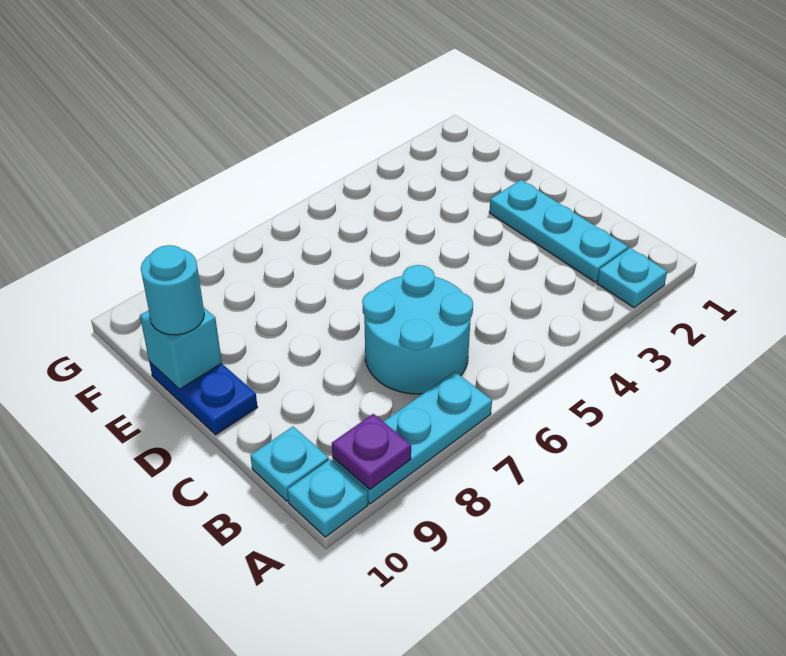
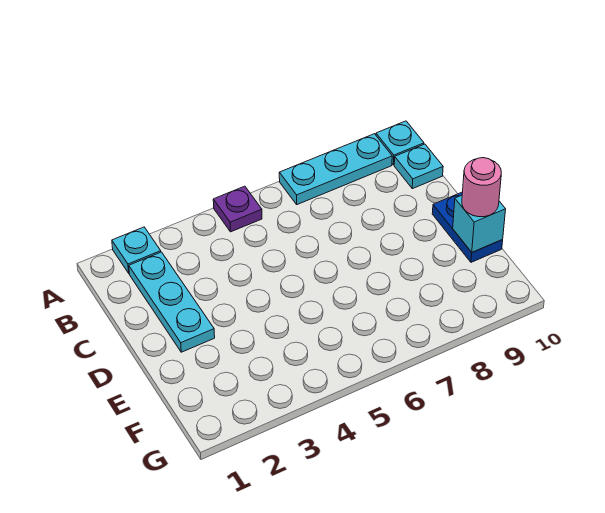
purple plate A9 level 2 -> purple plate A5 level 1
cyan round brick B6:C7 level 1 -> none
cyan round brick E10 level 3 -> pink round brick E10 level 3

